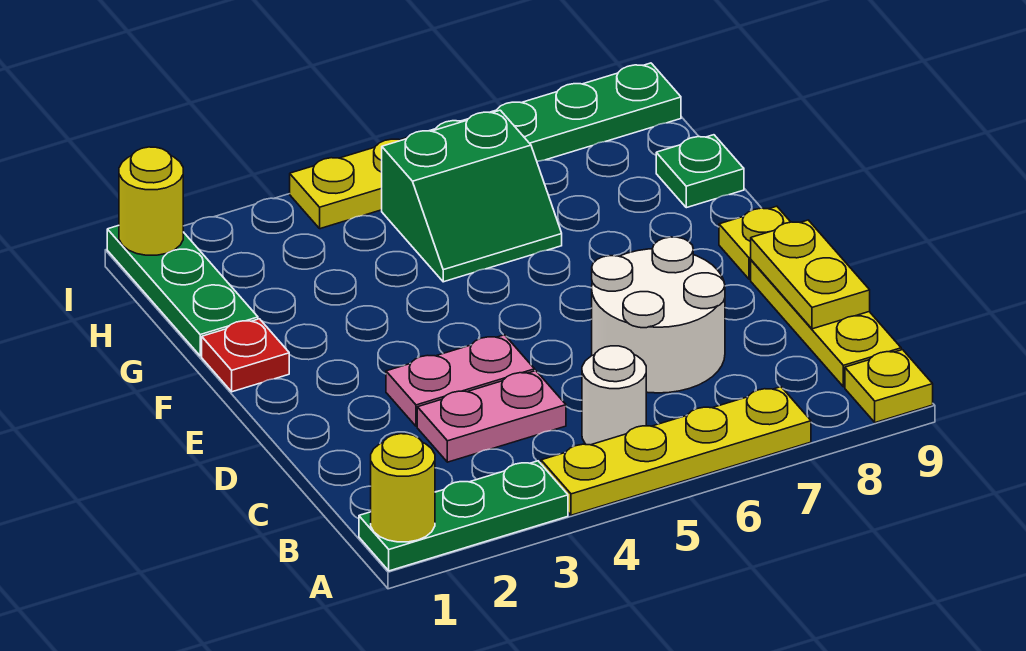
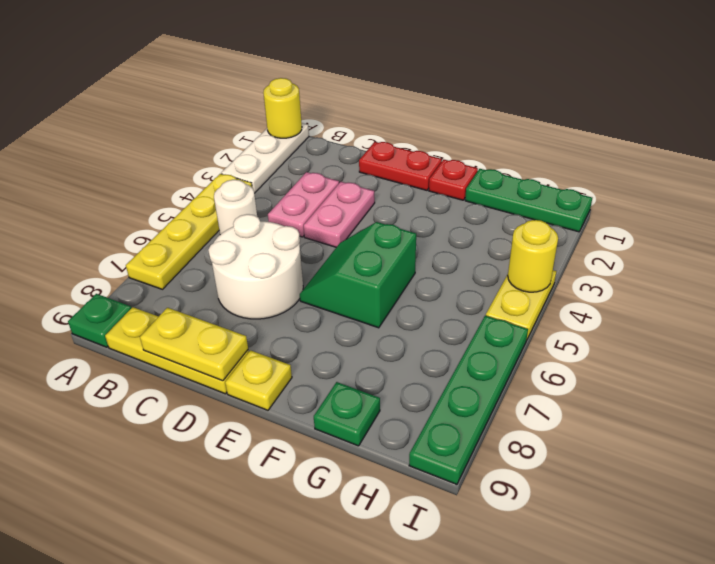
green plate A1:A3 level 1 -> white plate A1:A3 level 1
yellow plate A9 level 1 -> green plate A9 level 1
none -> red plate D1:E1 level 1
green slope G5:H6 level 1 top H -> green slope E5:F6 level 1 top F
yellow round brick I1 level 2 -> yellow round brick I4 level 2

